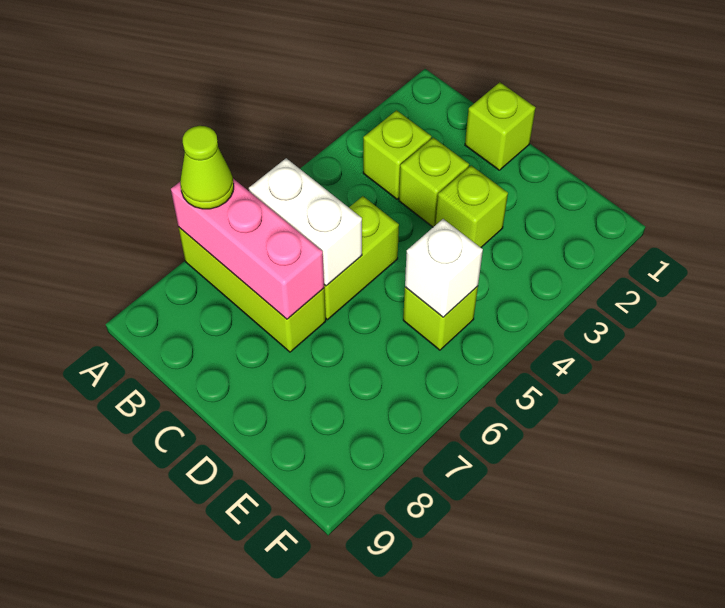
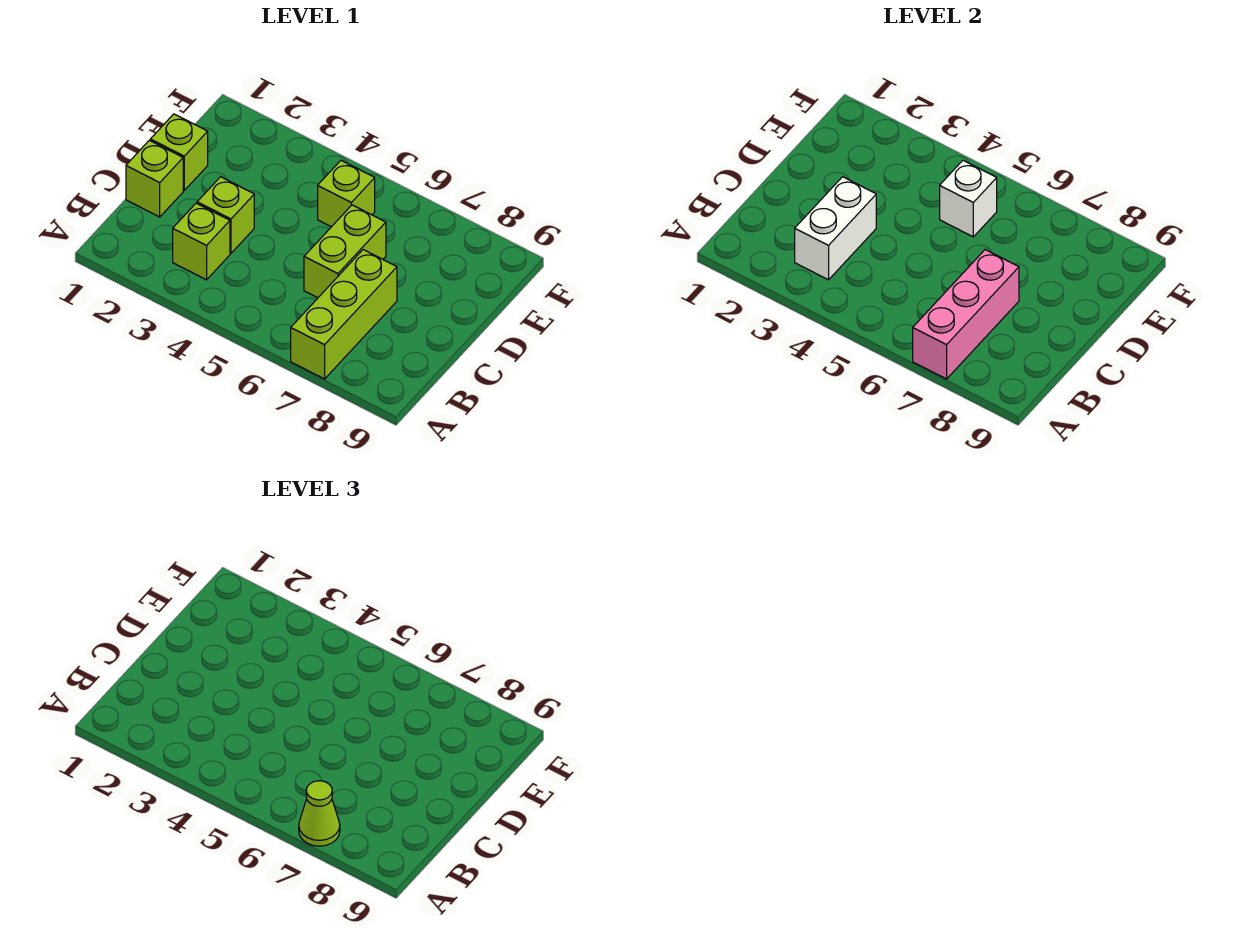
white brick B6:C6 level 2 -> white brick B3:C3 level 2
lime brick C5:C6 level 1 -> lime brick C6:D6 level 1
lime brick D3 level 1 -> lime brick D1 level 1

